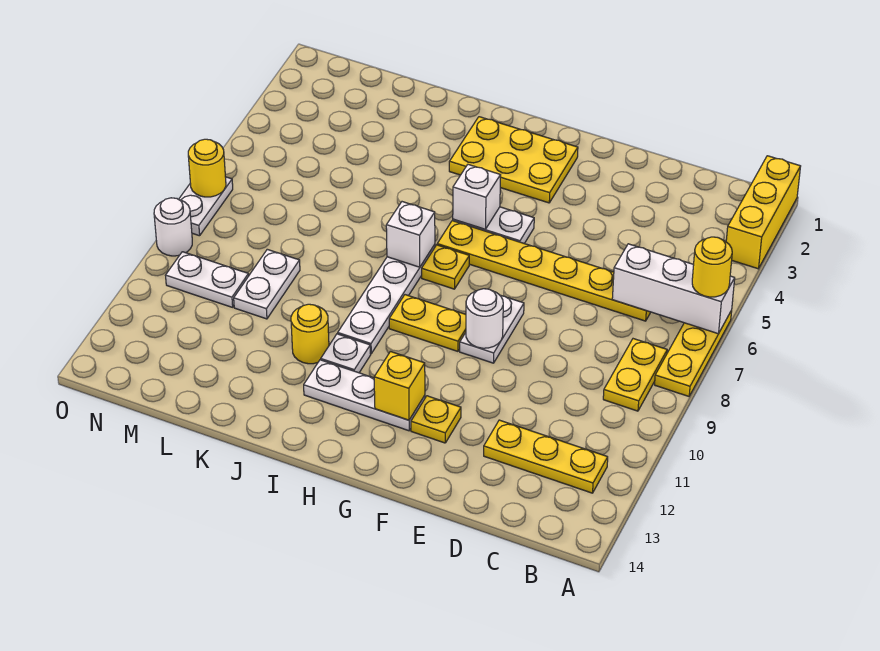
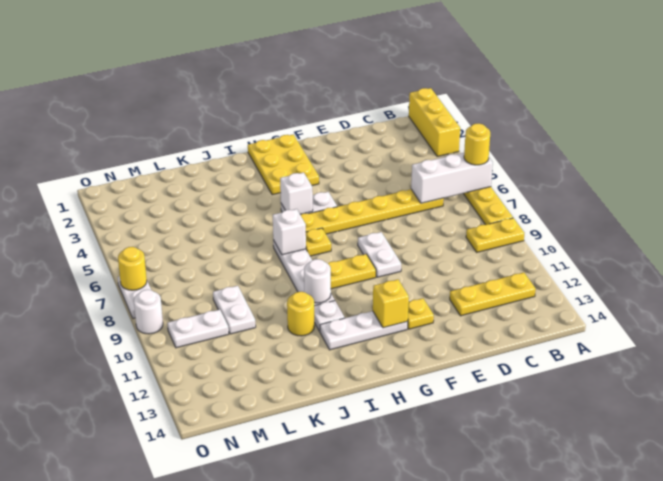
yellow plate B8:B9 level 1 -> yellow plate A9:B9 level 1
white round brick F9 level 2 -> white round brick I10 level 2
yellow plate G2:I3 level 1 -> yellow plate G1:H3 level 1

